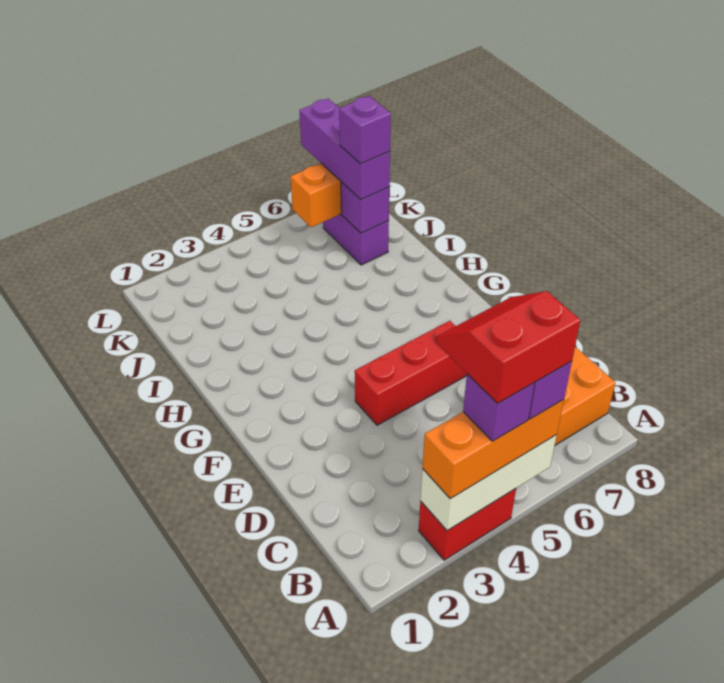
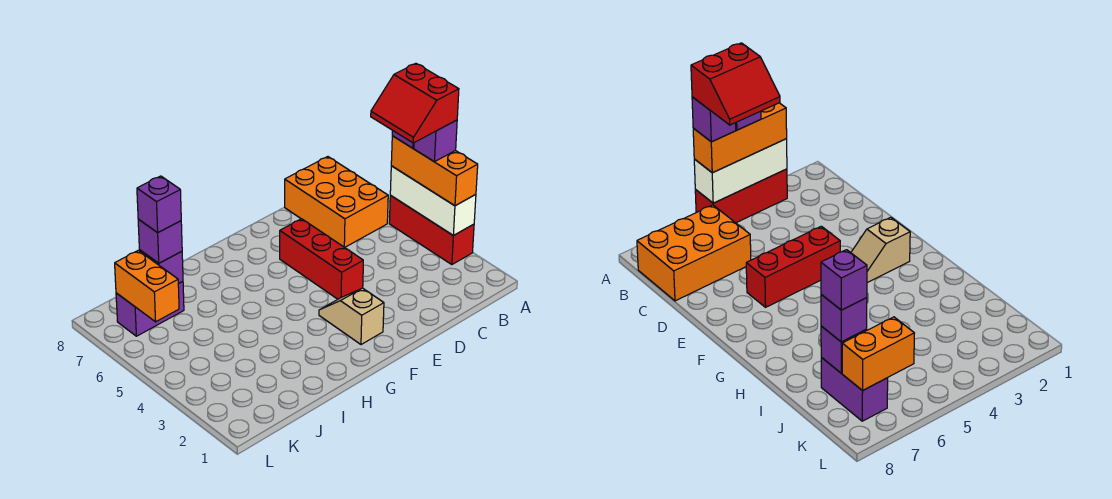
red brick A3:A4 level 1 -> red brick A3:A5 level 1
none -> tan slope F2:F3 level 1 top 2
purple brick J7:L7 level 3 -> purple brick J7 level 3

